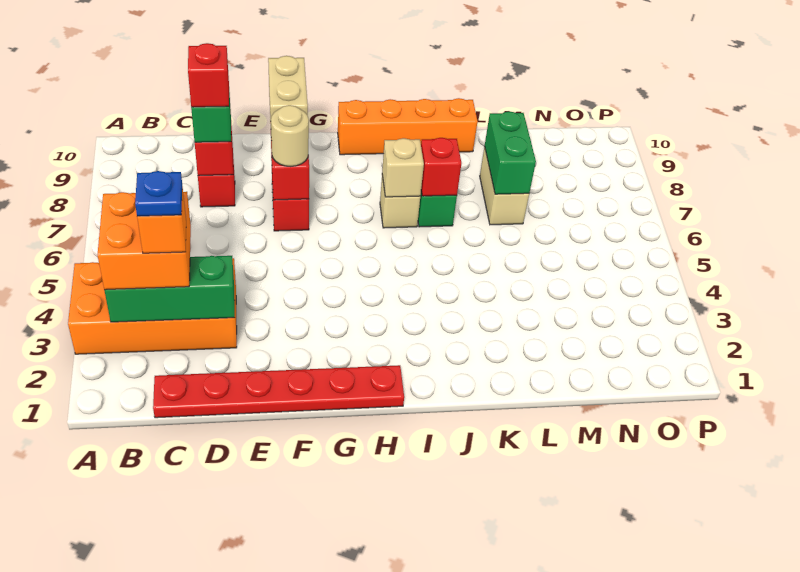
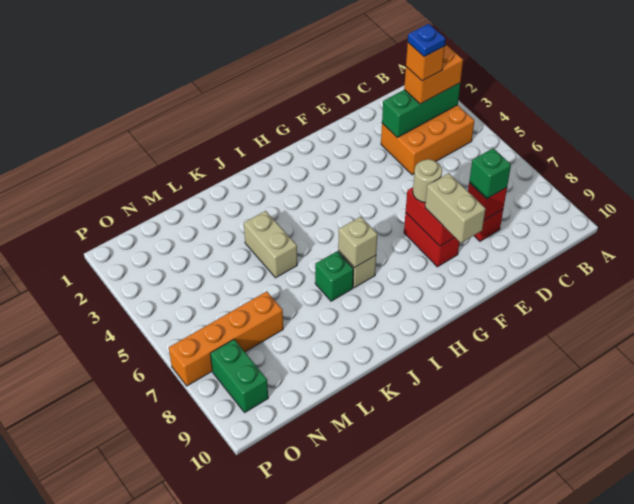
orange brick A3:D4 level 1 -> orange brick B3:D4 level 1
orange brick B3:C4 level 3 -> orange brick B3:C3 level 3
red plate C1:H1 level 1 -> none
red brick D8 level 4 -> none
orange brick H10:K10 level 1 -> orange brick M7:P7 level 1
red brick J7 level 2 -> none
tan brick L7:L8 level 1 -> tan brick K4:K5 level 1
green brick L7:L8 level 2 -> green brick O8:O9 level 1

